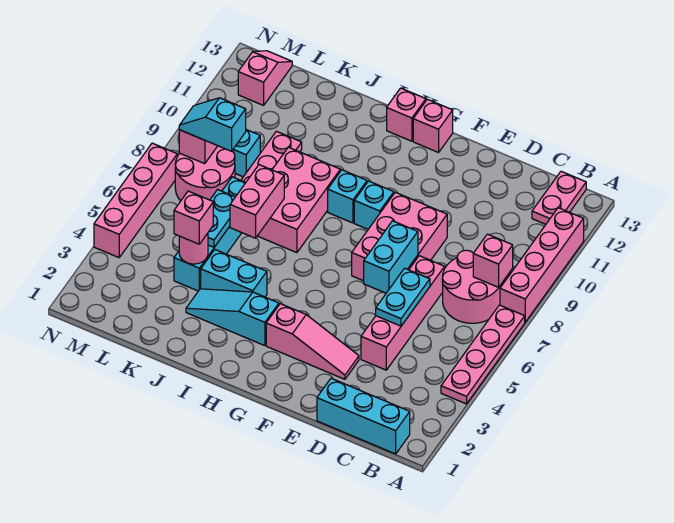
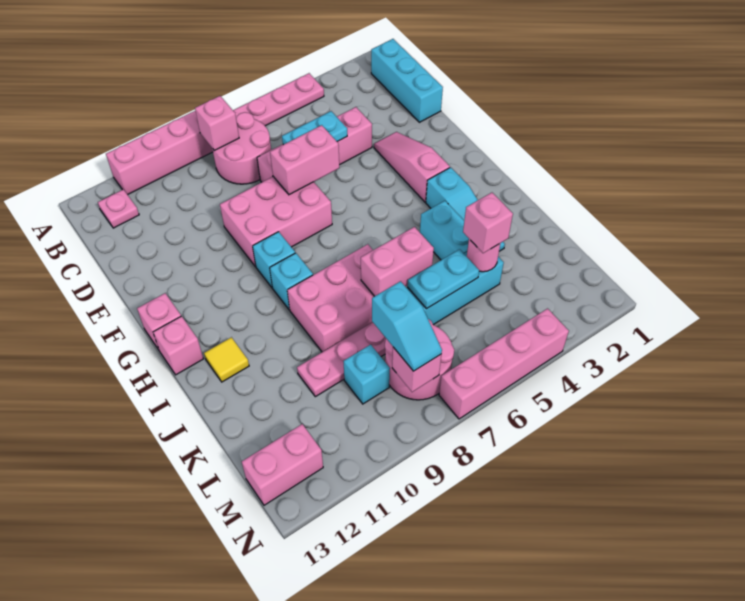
pink plate B12:B13 level 1 -> pink plate B12 level 1
cyan brick E6:E7 level 2 -> pink brick E6:E7 level 2
none -> yellow tile I12 level 1
pink slope M12:M13 level 1 top 12 -> pink brick M12:M13 level 1

